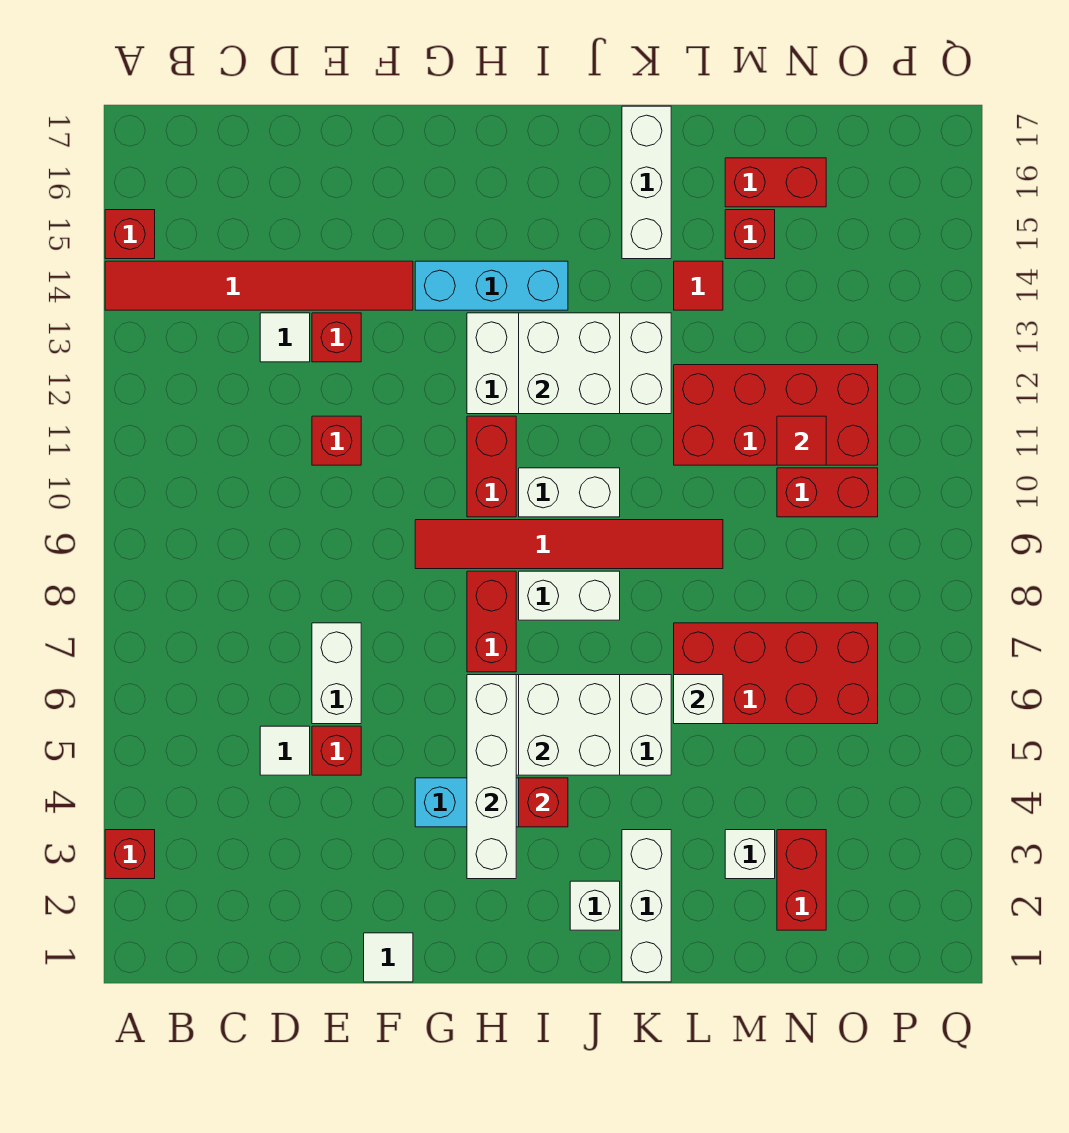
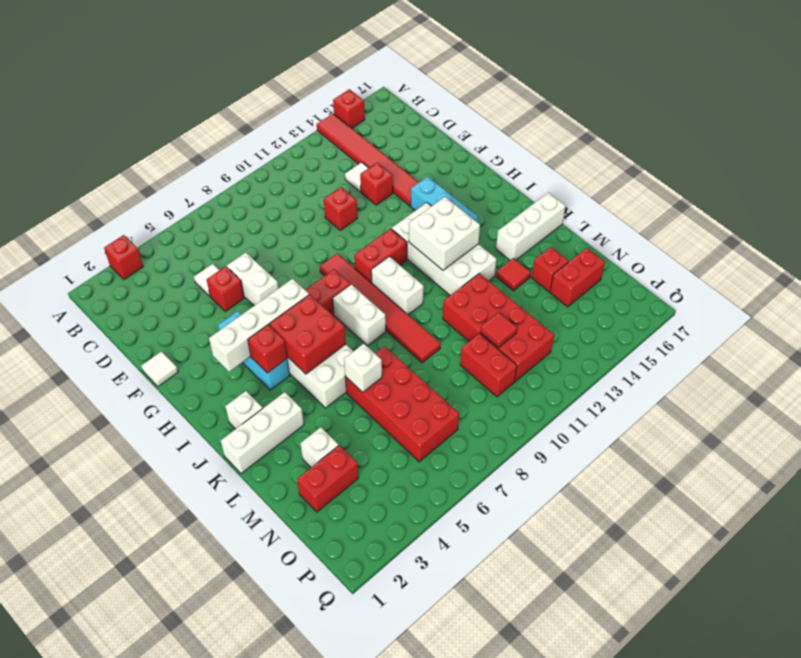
white brick E6:E7 level 1 -> white brick E6:F6 level 1
white brick I5:J6 level 2 -> red brick I5:J6 level 2
red brick M16:N16 level 1 -> red brick N15:N16 level 1

